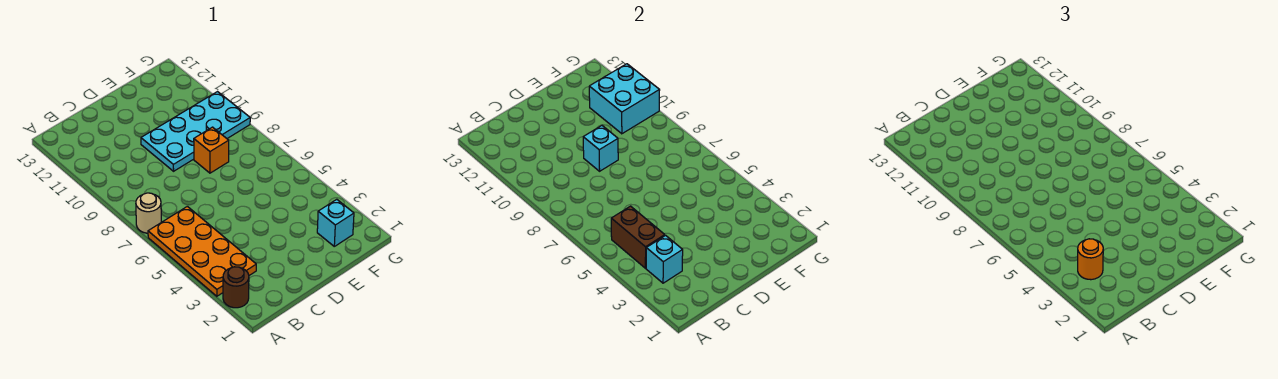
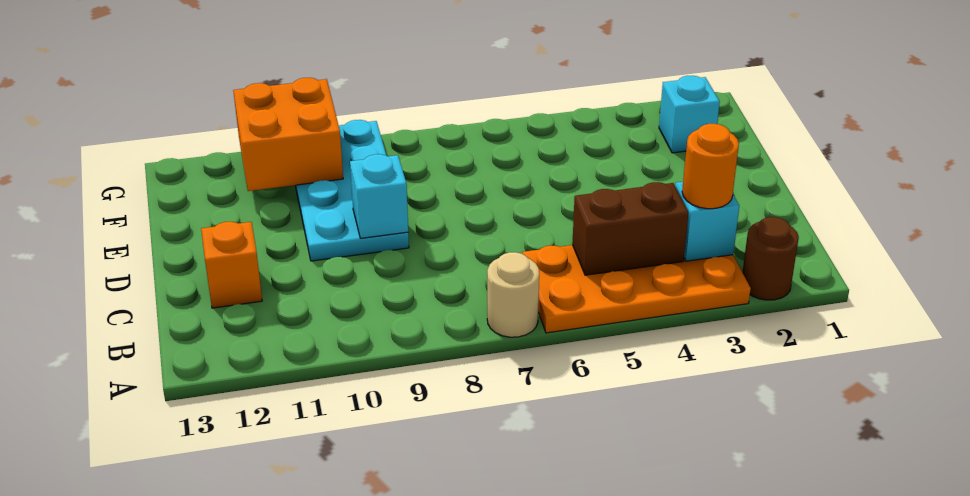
orange brick E8 level 1 -> orange brick C12 level 1
cyan brick F10:G11 level 2 -> orange brick F10:G11 level 2

